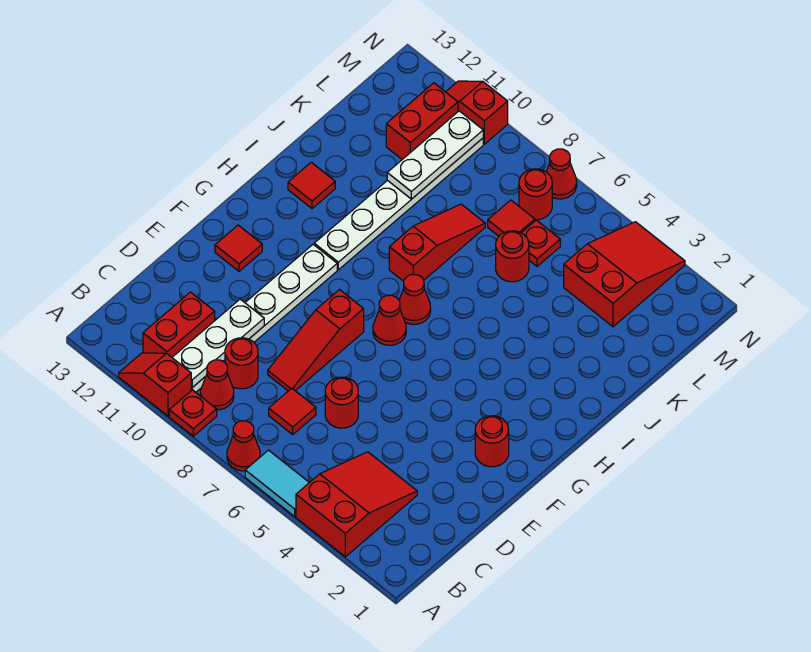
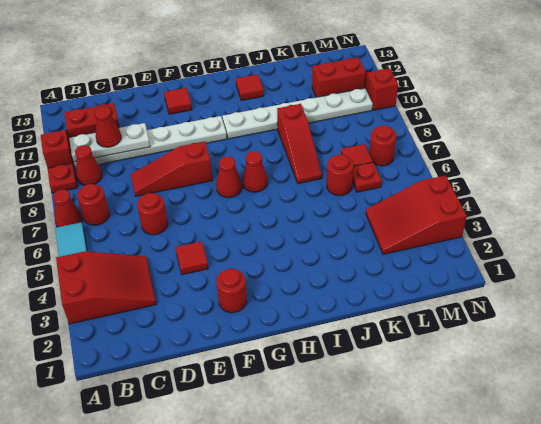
red tile C7 level 1 -> red tile E4 level 1
red round brick C9 level 1 -> red round brick B7 level 1
red slope I8:K8 level 1 top I -> red slope J7:J9 level 1 top 9
white plate K10:M10 level 2 -> none
red slope L3:N4 level 1 top L -> red slope L3:N4 level 1 top N
red cone N7 level 1 -> red cone C10 level 3

